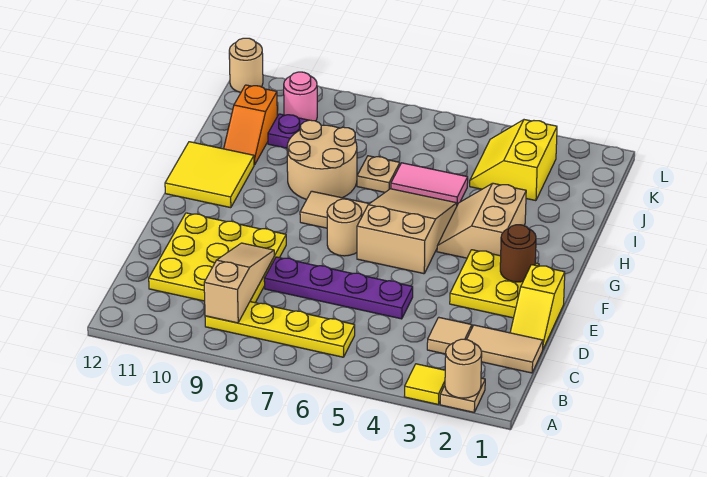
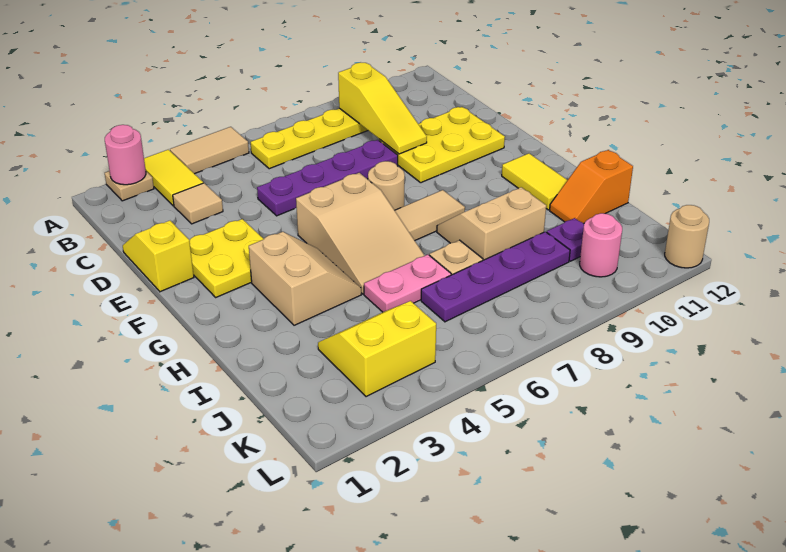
tan round brick A2 level 2 -> pink round brick A2 level 2
yellow tile A3 level 1 -> yellow tile A3:B3 level 1
tan slope B9:D9 level 2 top B -> yellow slope B9:D9 level 2 top B
tan tile C1:C2 level 1 -> tan tile A4:A5 level 1
yellow plate C9:E11 level 1 -> yellow plate D9:E11 level 1
brown round brick F2 level 2 -> none
yellow tile G11:H12 level 1 -> yellow tile G11:H11 level 1
tan round brick H8:I9 level 1 -> tan slope H8:I9 level 1 top I
pink tile I5:I6 level 1 -> pink plate I5:I6 level 1
orange slope I11:J11 level 1 top J -> orange slope I11:I12 level 1 top 12
yellow slope J3:K4 level 1 top 3 -> yellow slope J3:K4 level 1 top K
none -> purple plate J6:J9 level 1

